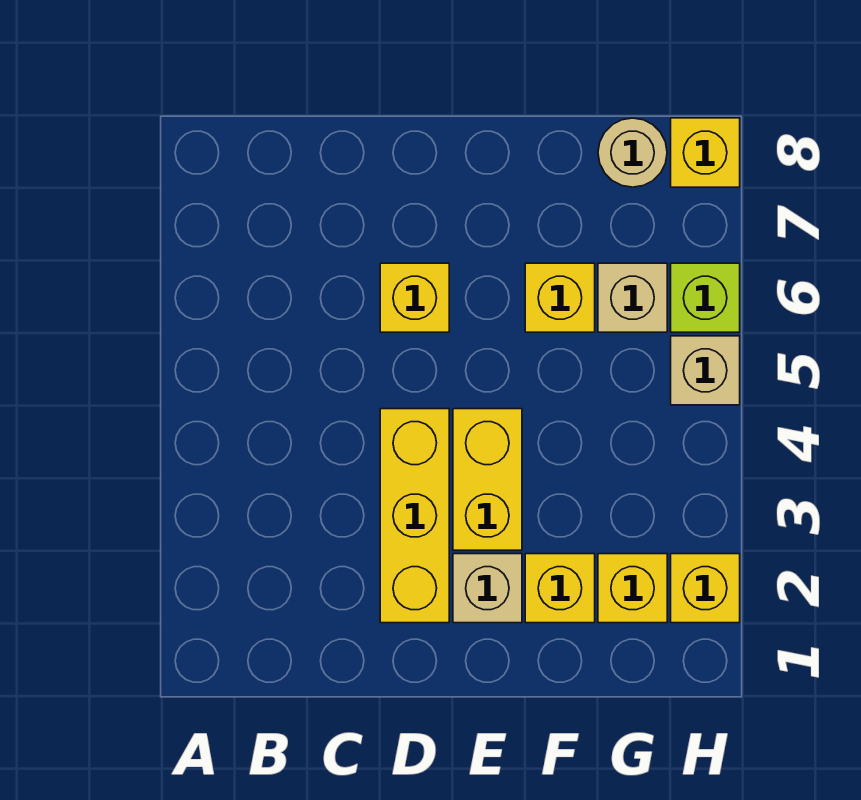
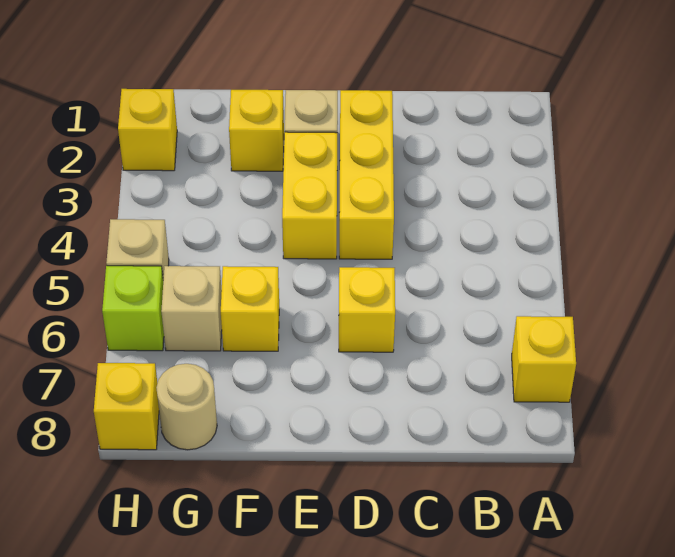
yellow brick G2 level 1 -> yellow brick A7 level 1

